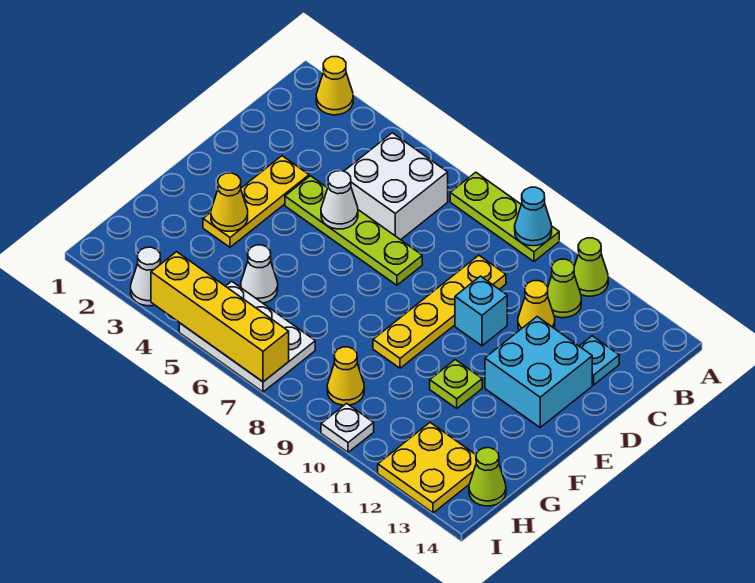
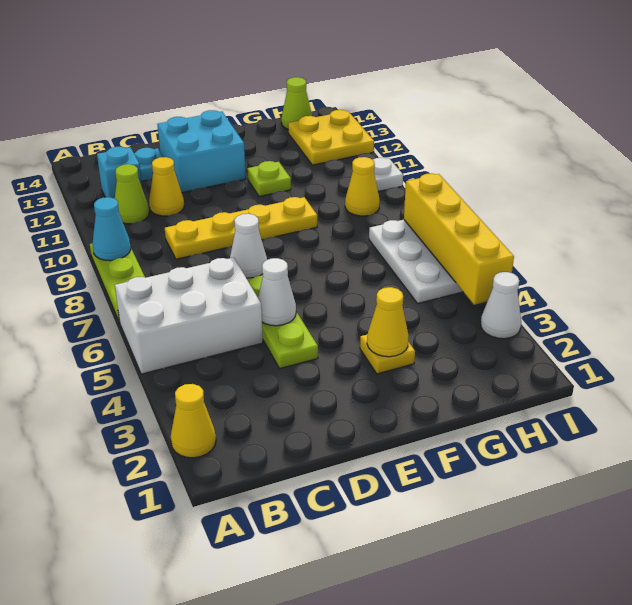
lime cone A11 level 1 -> none
white brick B5:C6 level 1 -> white brick A5:C6 level 1
yellow plate D3:F3 level 1 -> yellow plate F3 level 1
cyan brick D10 level 1 -> cyan brick B12 level 1
white cone G5 level 1 -> white cone D7 level 2

